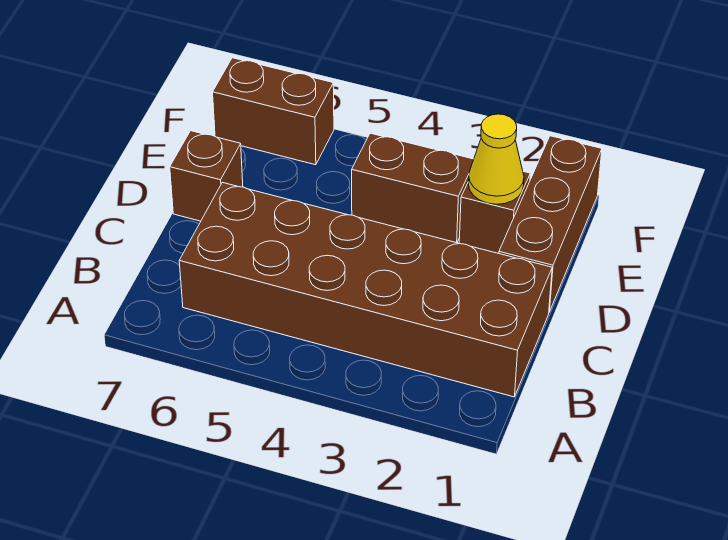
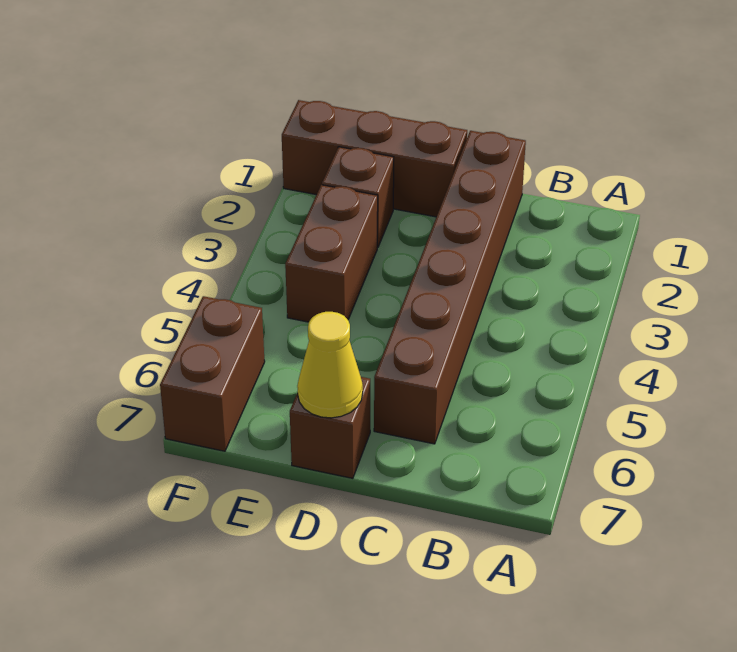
brown brick B1:C6 level 1 -> brown brick C1:C6 level 1
yellow cone E2 level 2 -> yellow cone D7 level 2

